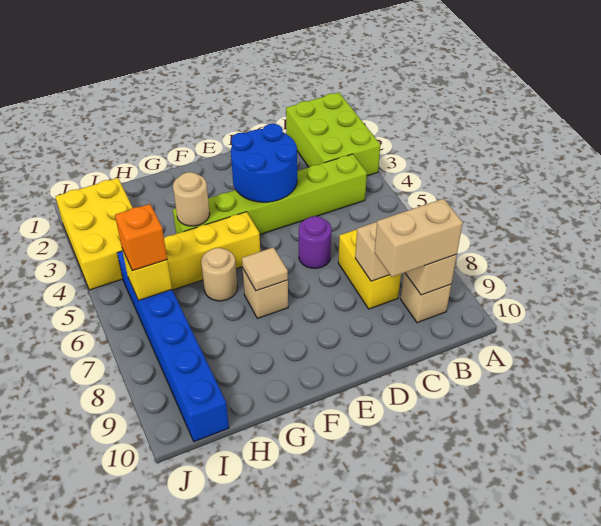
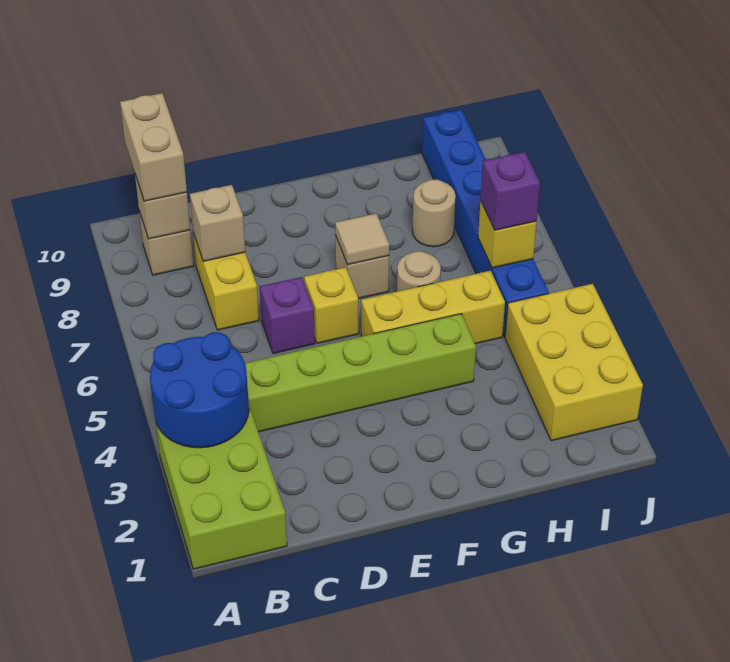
tan brick B9:C9 level 3 -> tan brick B9:B10 level 3
blue round brick D3:E4 level 2 -> blue round brick A3:B4 level 2
purple round brick D6 level 1 -> purple brick D6 level 1
none -> yellow brick E6 level 1
tan round brick G4 level 2 -> tan round brick H8 level 1
orange brick I6 level 3 -> purple brick I6 level 3

